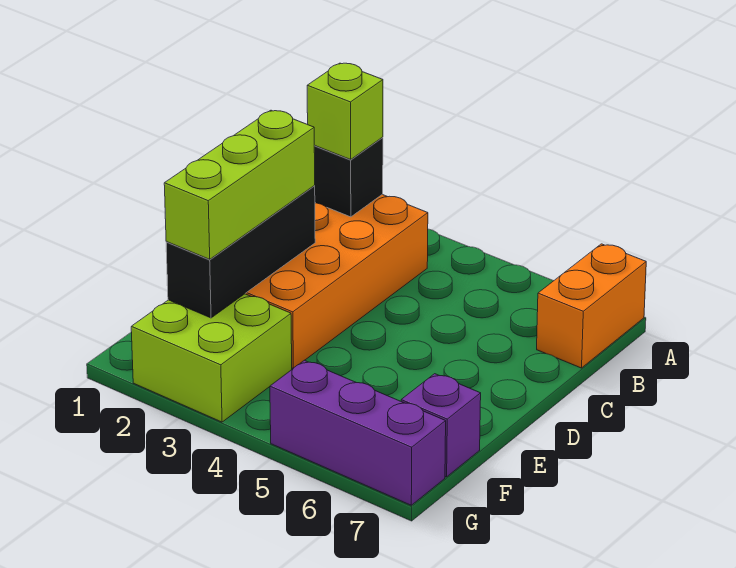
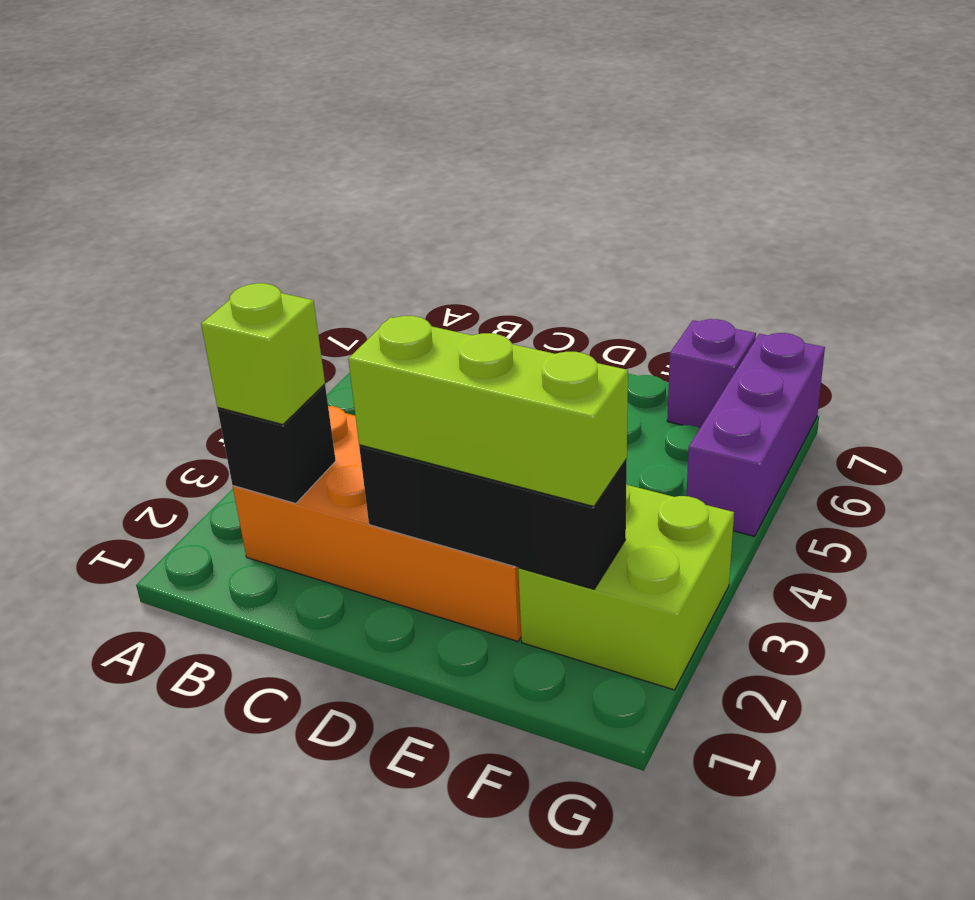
orange brick A7:B7 level 1 -> none

